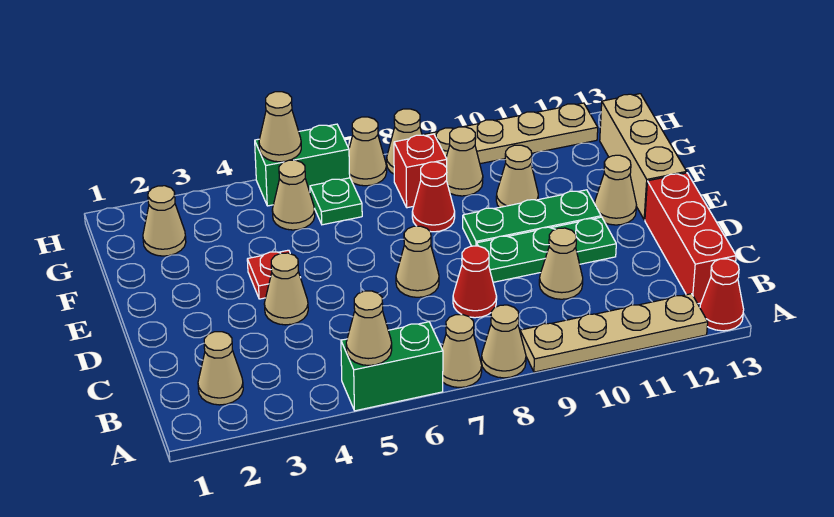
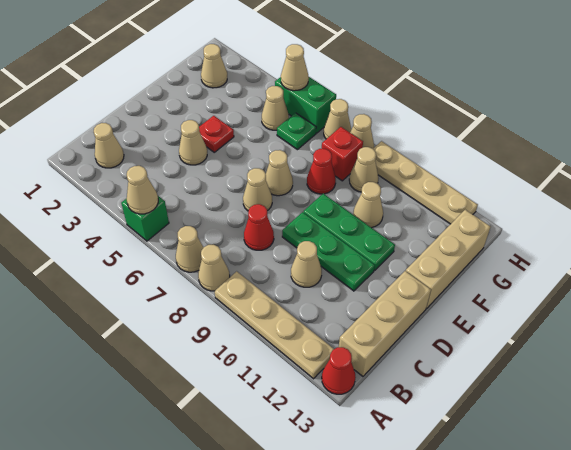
green brick A5:A6 level 1 -> green brick A5 level 1
red brick B13:D13 level 1 -> tan brick B13:D13 level 1
tan cone E12 level 1 -> tan cone E7 level 1

